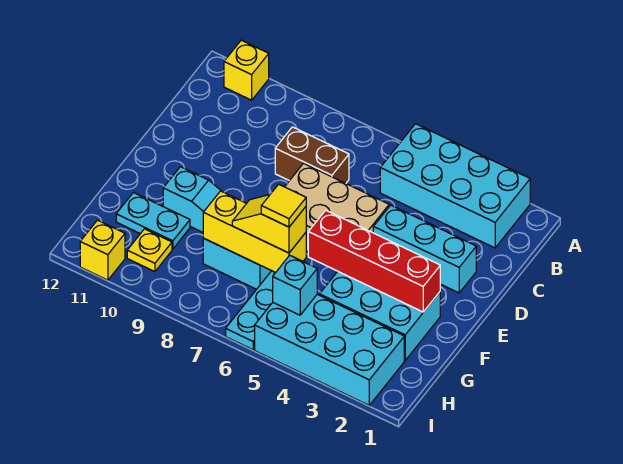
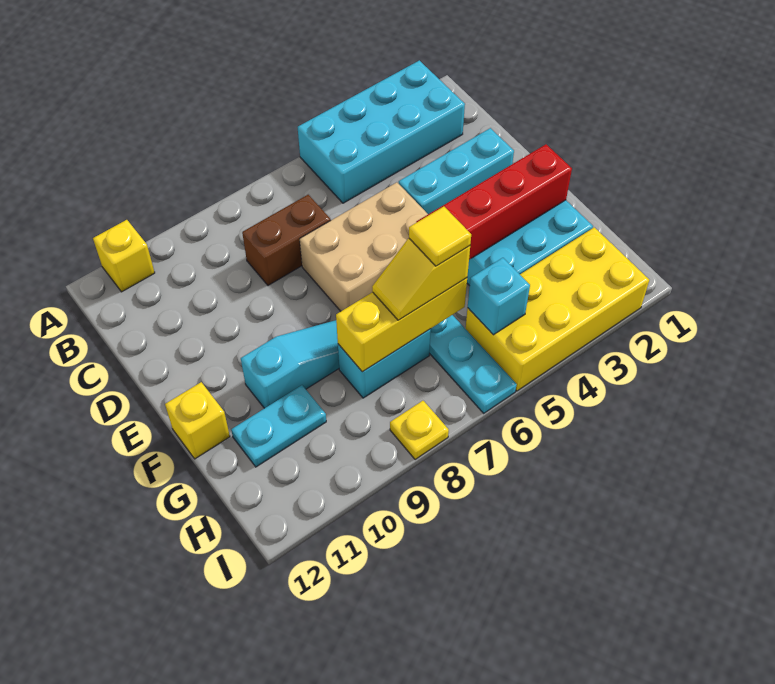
cyan brick H2:I5 level 1 -> yellow brick H2:I5 level 1
yellow plate H10 level 1 -> yellow plate I8 level 1
yellow brick I11 level 1 -> yellow brick F12 level 1

